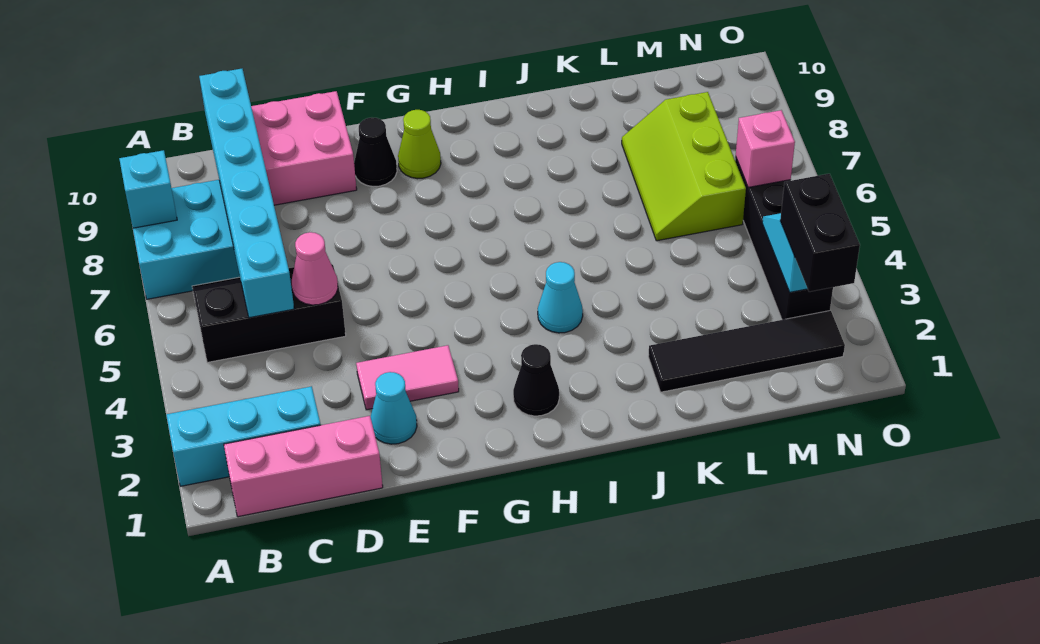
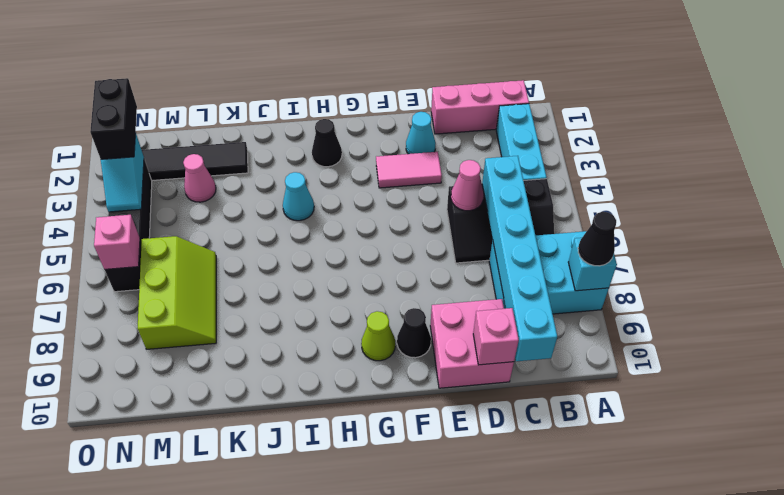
cyan brick A2:C2 level 1 -> cyan brick B2:B4 level 1
none -> black cone A8 level 3
none -> pink brick D10 level 2
none -> pink cone L3 level 1

